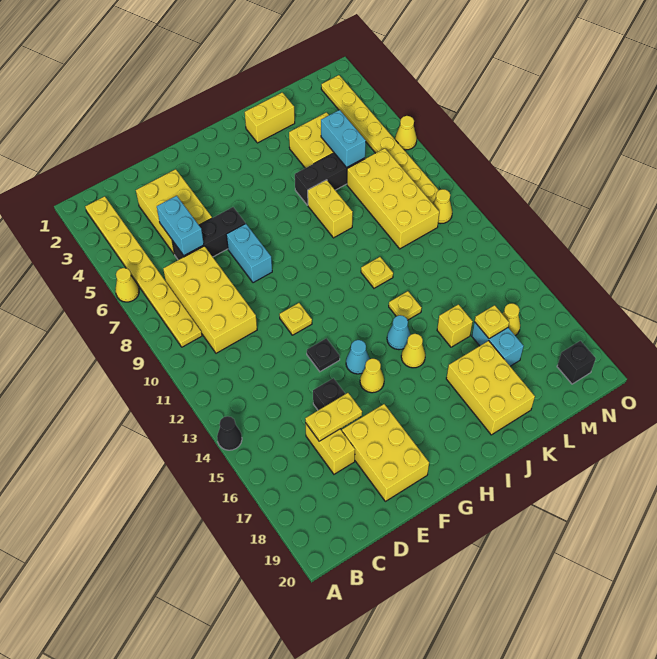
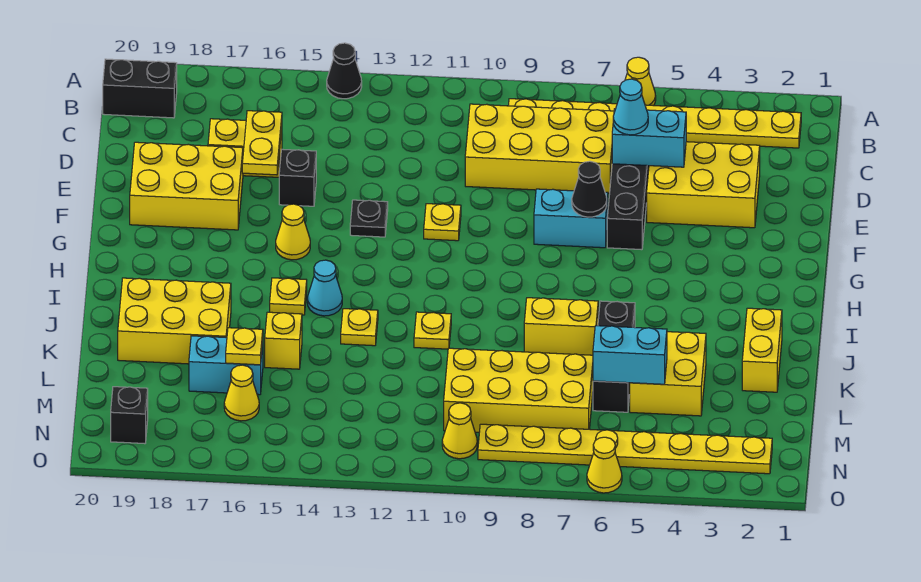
none -> black brick B19:B20 level 1
none -> black cone F7 level 2
cyan cone G14 level 1 -> cyan cone D6 level 3
yellow cone I15 level 1 -> yellow plate I15 level 1

